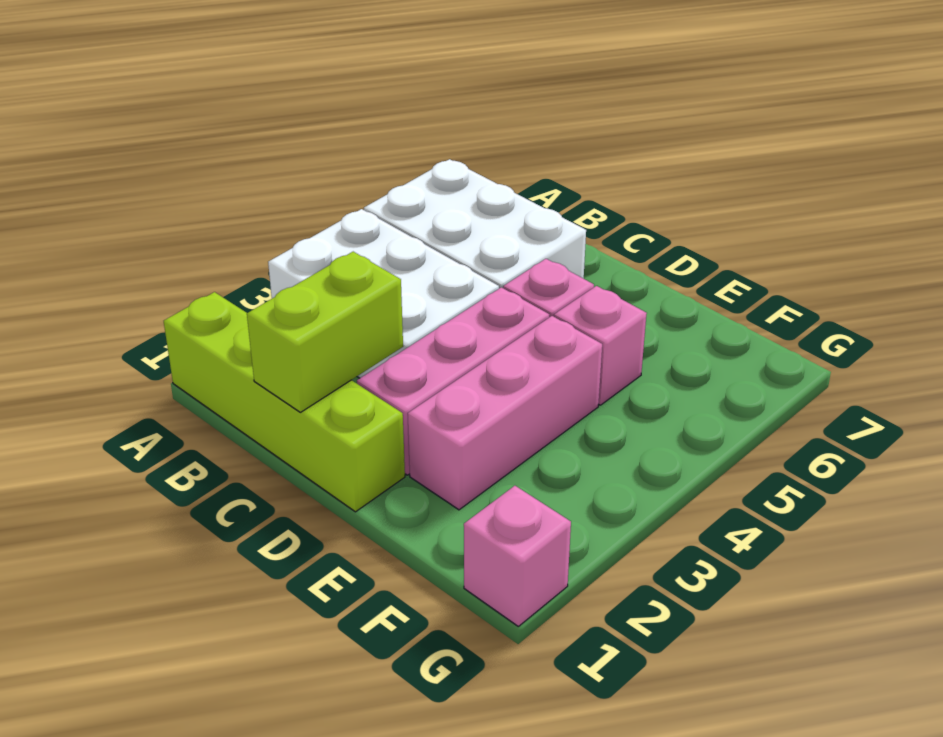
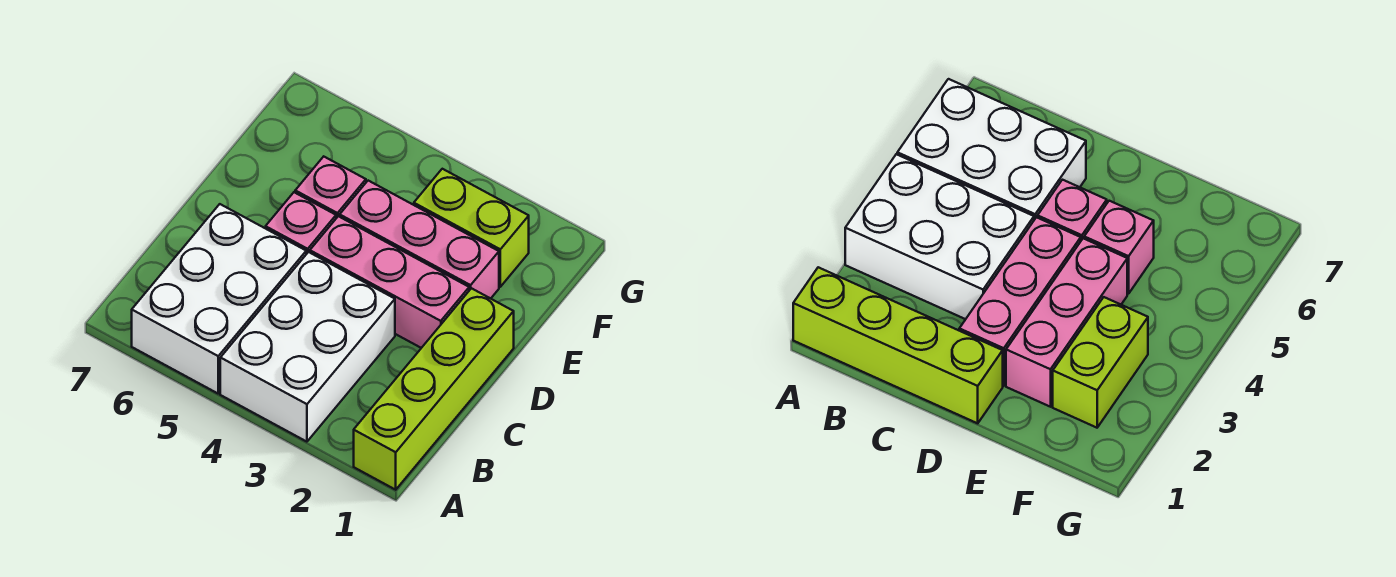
lime brick C1:C2 level 2 -> lime brick F2:F3 level 1
pink brick G1 level 1 -> none

